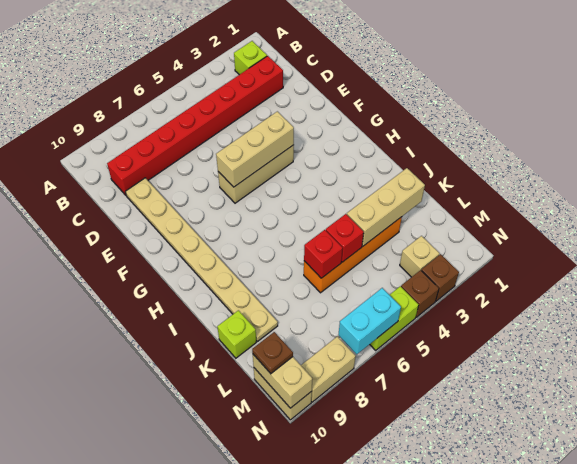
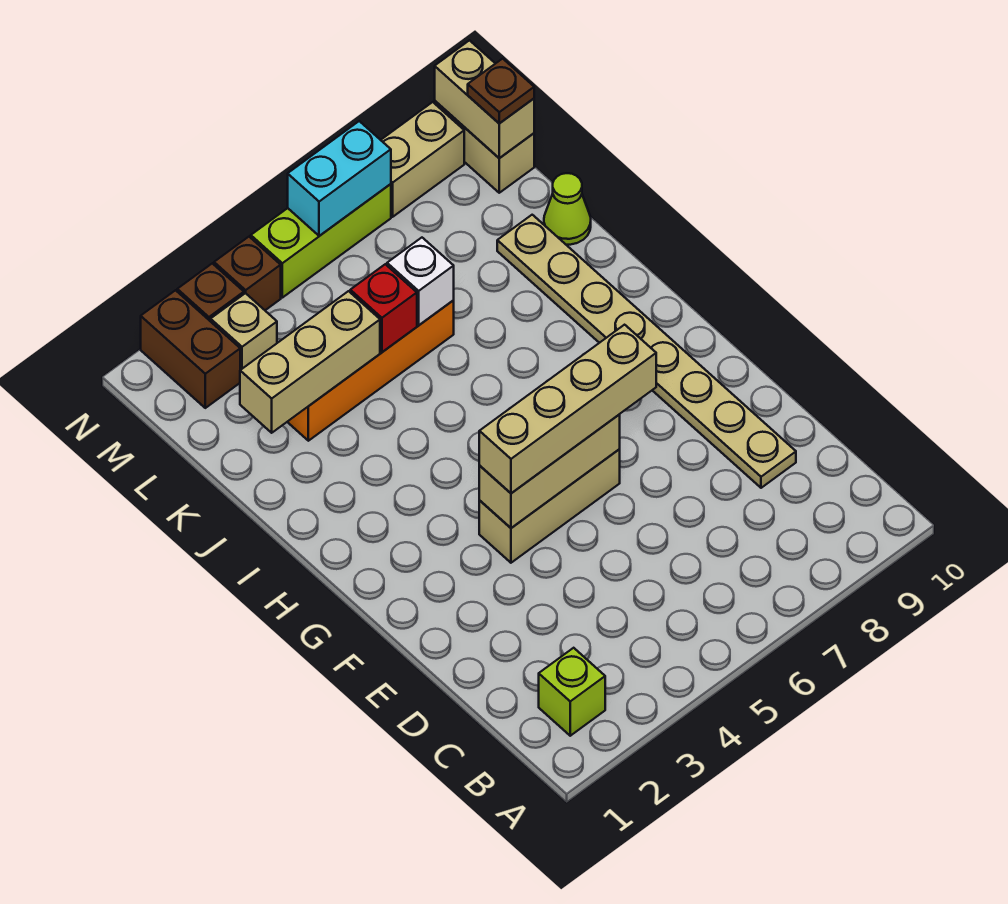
red brick C2:C9 level 1 -> none
none -> tan brick F4:F7 level 3
red brick K6 level 2 -> white brick K6 level 2
lime brick K10 level 1 -> lime cone K10 level 1
none -> brown brick M2:N2 level 1
lime brick N5:N6 level 1 -> lime brick N5:N7 level 1

